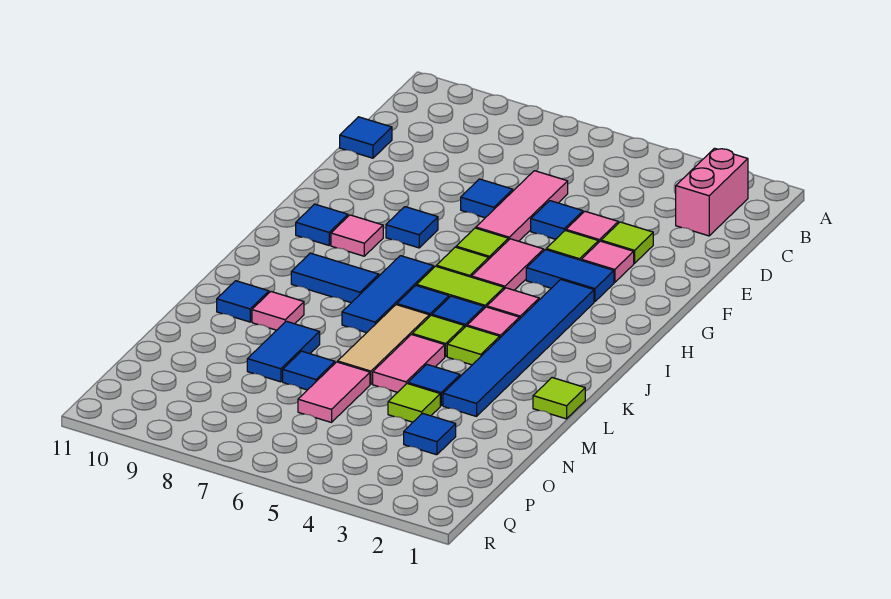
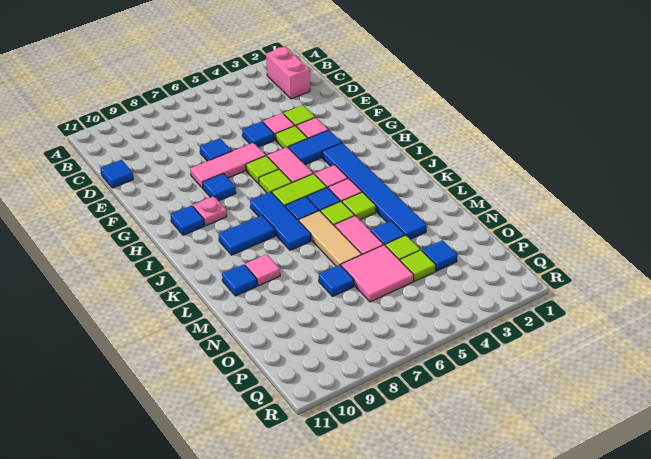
pink tile D6:F6 level 1 -> pink tile F6:F8 level 1
pink tile H9 level 1 -> pink plate H9 level 1
lime tile L1 level 1 -> lime tile O4 level 1
blue tile M8:N8 level 1 -> none
pink tile N6:O6 level 1 -> pink tile N5:O6 level 1

